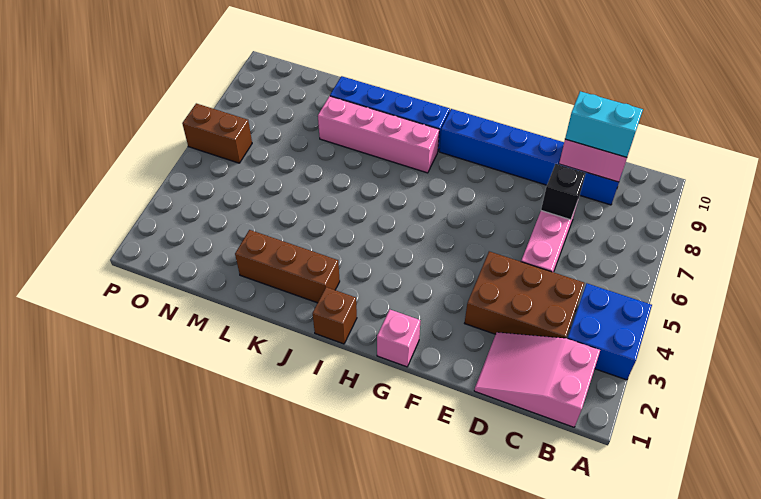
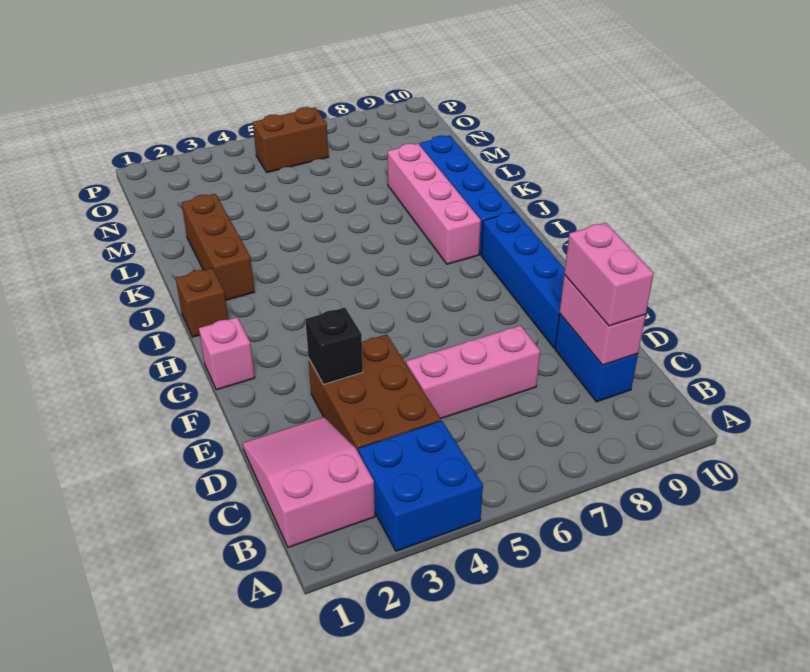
cyan brick C9:D9 level 3 -> pink brick C9:D9 level 3
black brick D7 level 2 -> black brick E3 level 2
brown brick O6:P6 level 1 -> brown brick O5:O6 level 1

